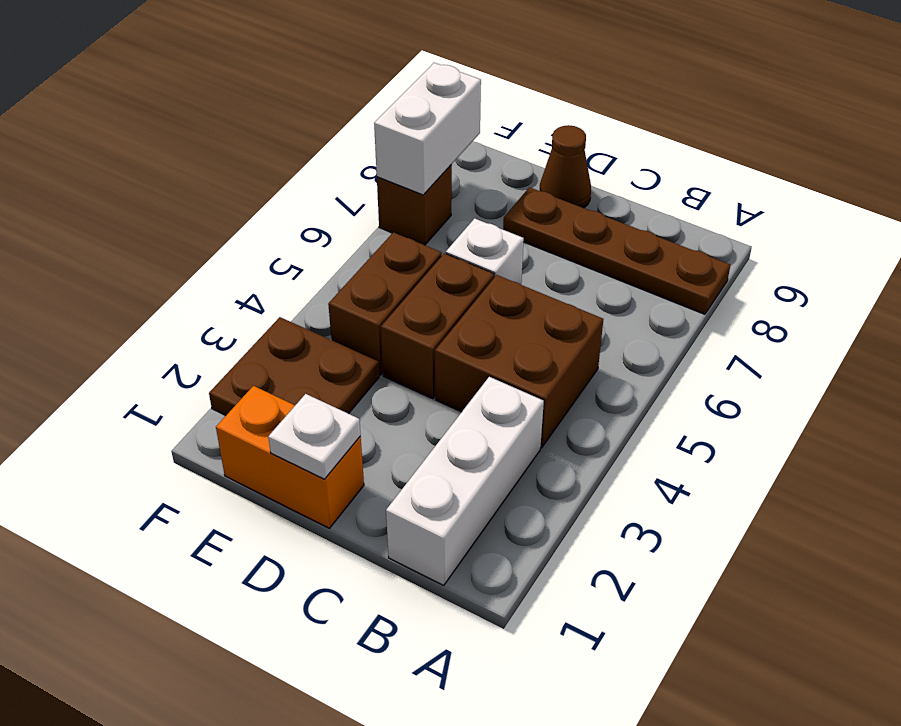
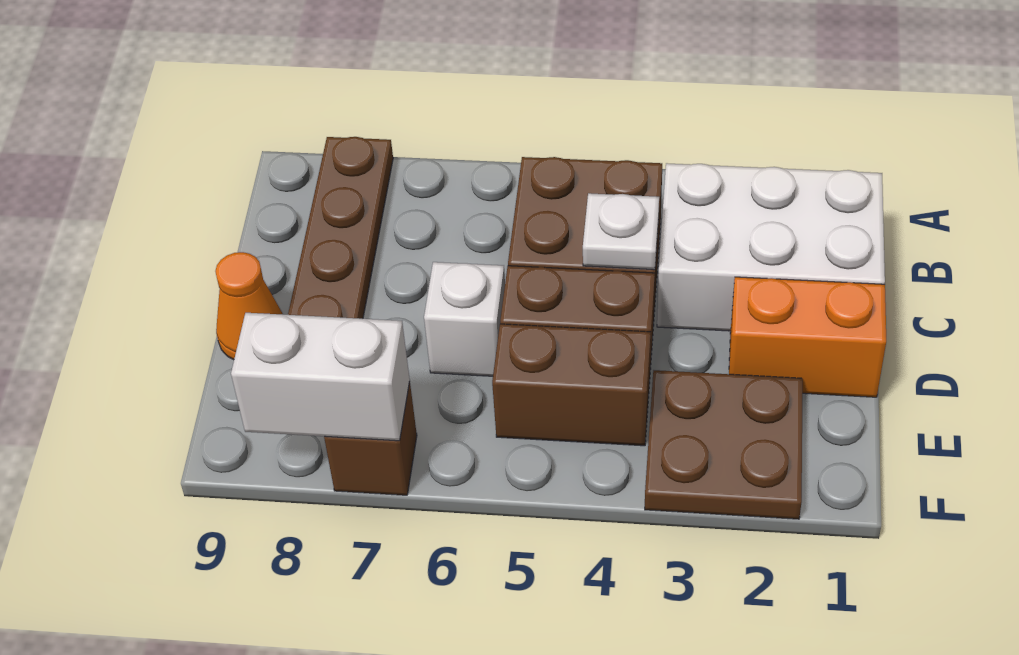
white brick B1:B3 level 1 -> white brick B1:C3 level 1
orange brick D1:E1 level 1 -> orange brick D1:D2 level 1
white plate D1 level 2 -> white plate C4 level 2
brown cone D9 level 1 -> orange cone D9 level 1

